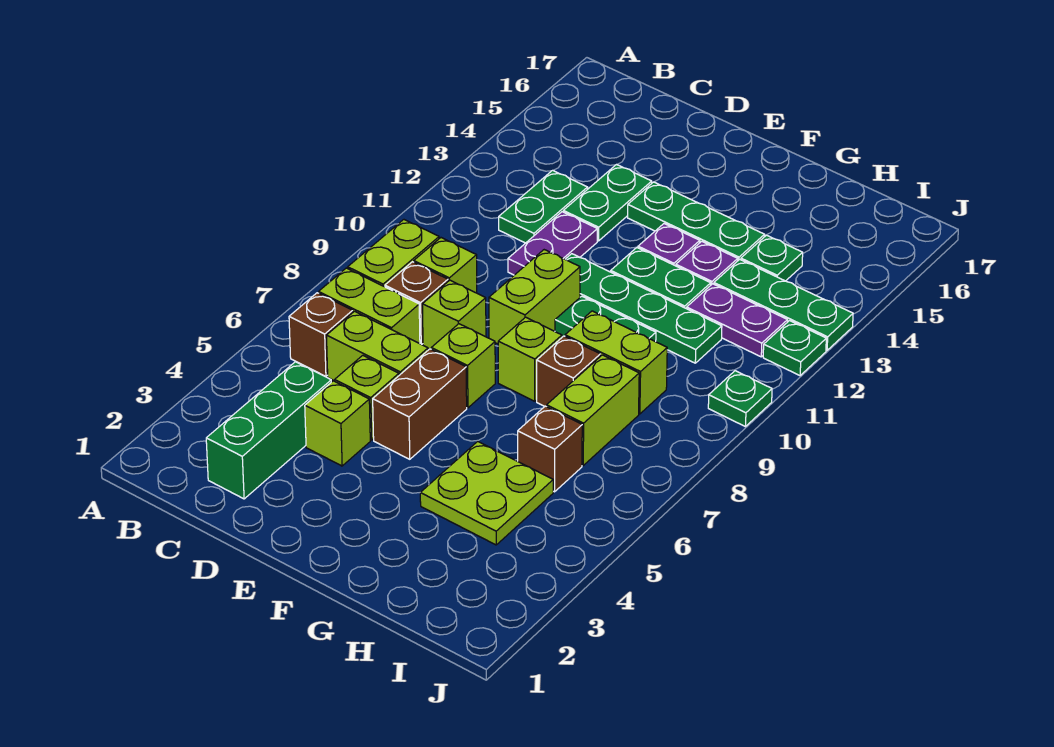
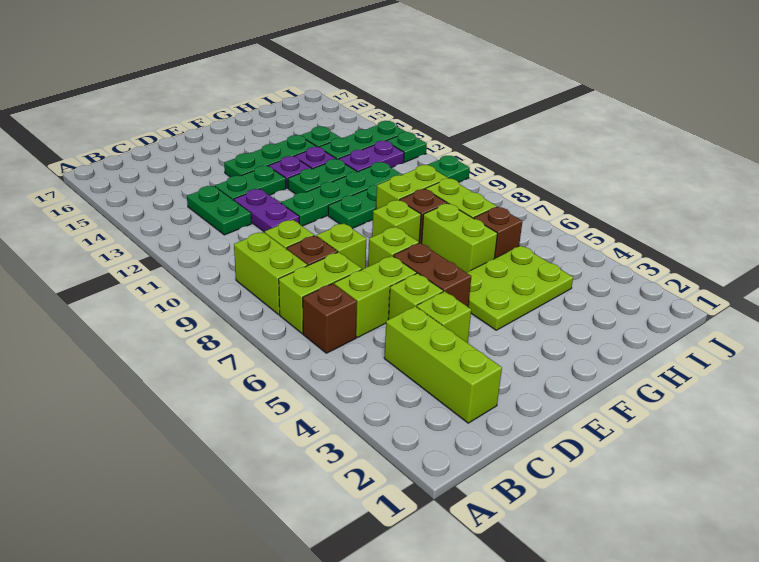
green brick C2:C4 level 1 -> lime brick C2:C4 level 1
green plate D13:D14 level 1 -> green plate D13:E13 level 1
lime brick E9:E10 level 1 -> lime brick G6:G7 level 1
lime plate G4:H5 level 1 -> lime plate F4:H5 level 1

